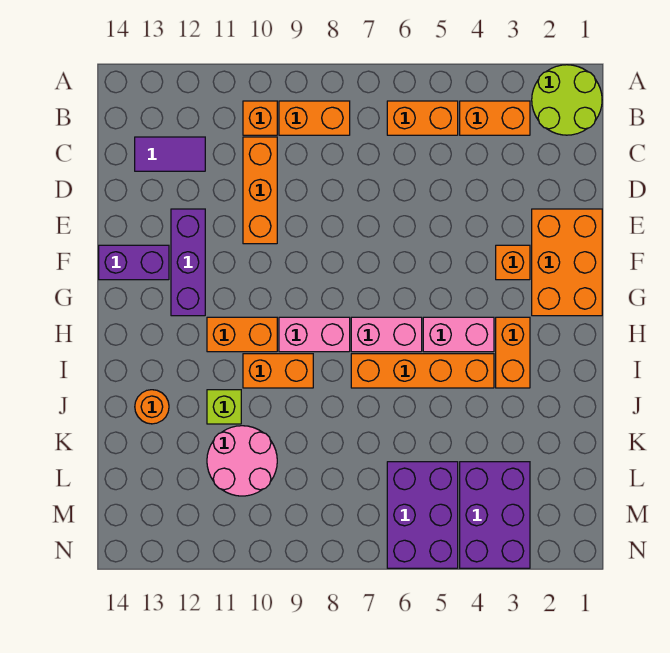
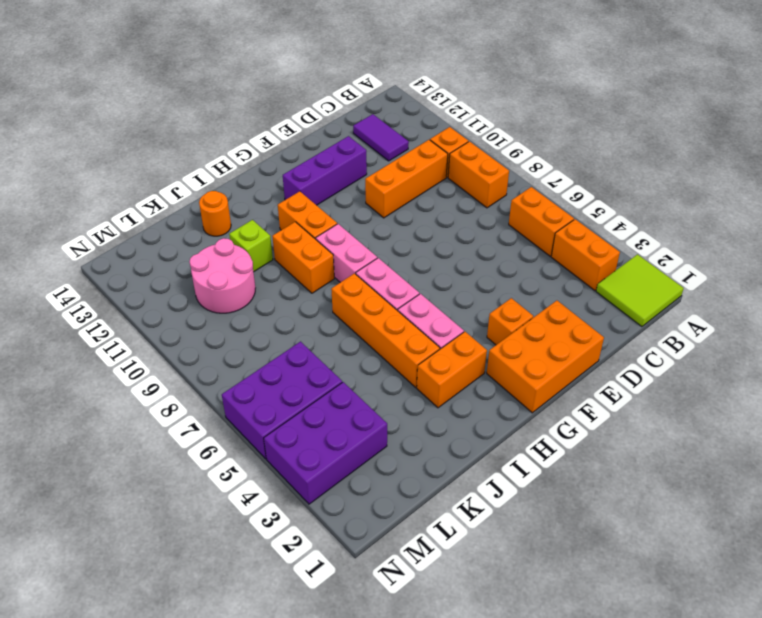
lime round brick A1:B2 level 1 -> lime tile A1:B2 level 1
purple brick F13:F14 level 1 -> none

